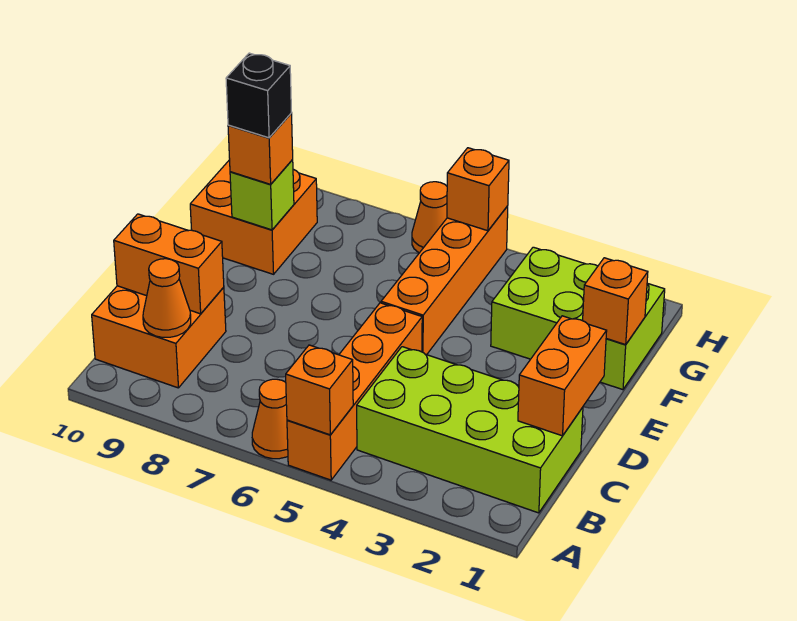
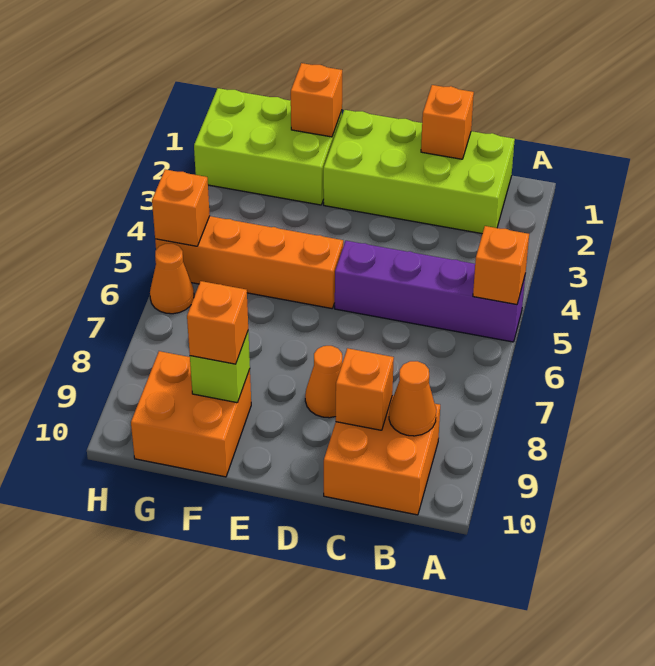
orange brick A5:D5 level 1 -> purple brick A5:D5 level 1
orange cone A6 level 1 -> orange cone D8 level 1
lime brick B1:C4 level 1 -> lime brick B1:E2 level 1
orange brick C1:D1 level 2 -> orange brick C1 level 2
orange brick C9:C10 level 2 -> orange brick C9 level 2
lime brick F1:G3 level 1 -> lime brick F1:H2 level 1
black brick F9 level 4 -> none

